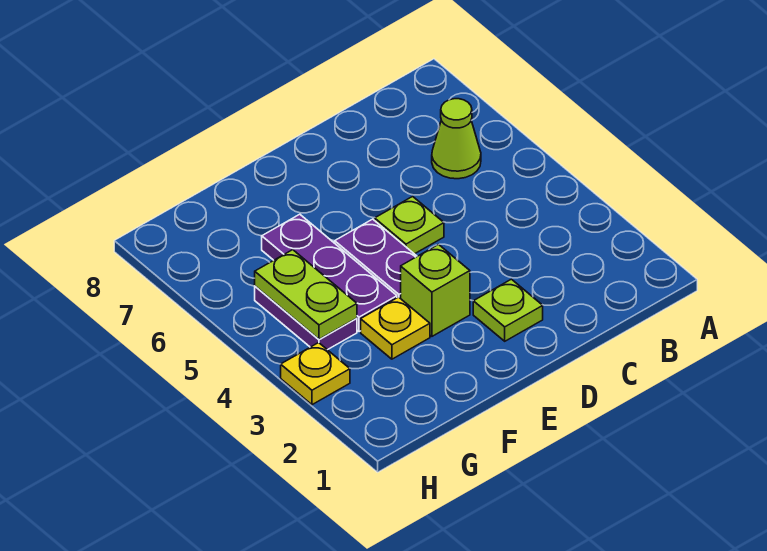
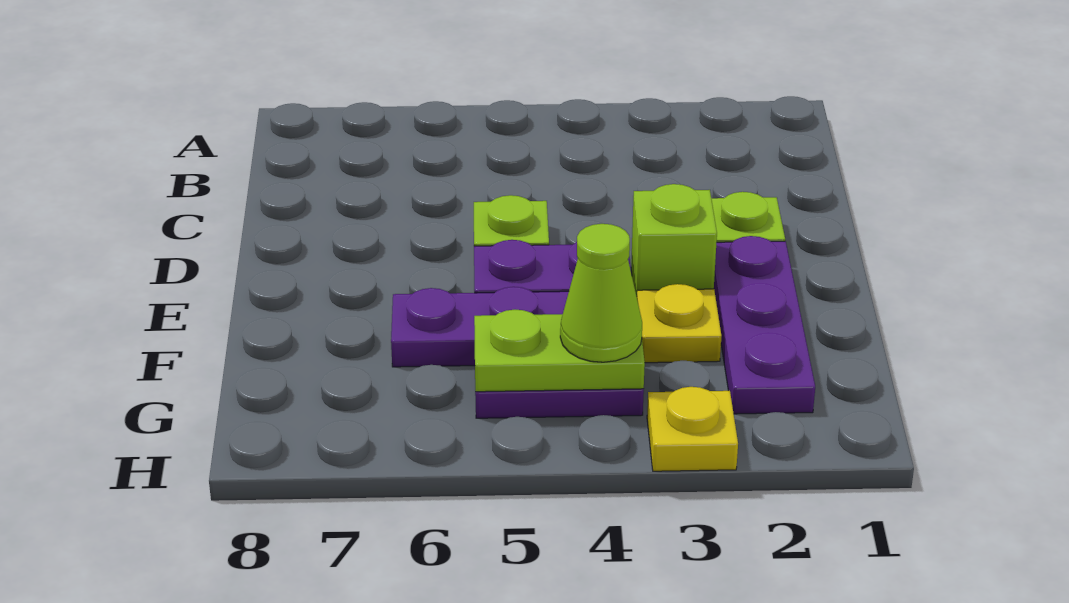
lime cone B6 level 1 -> lime cone G4 level 3
none -> purple plate E2:G2 level 1

